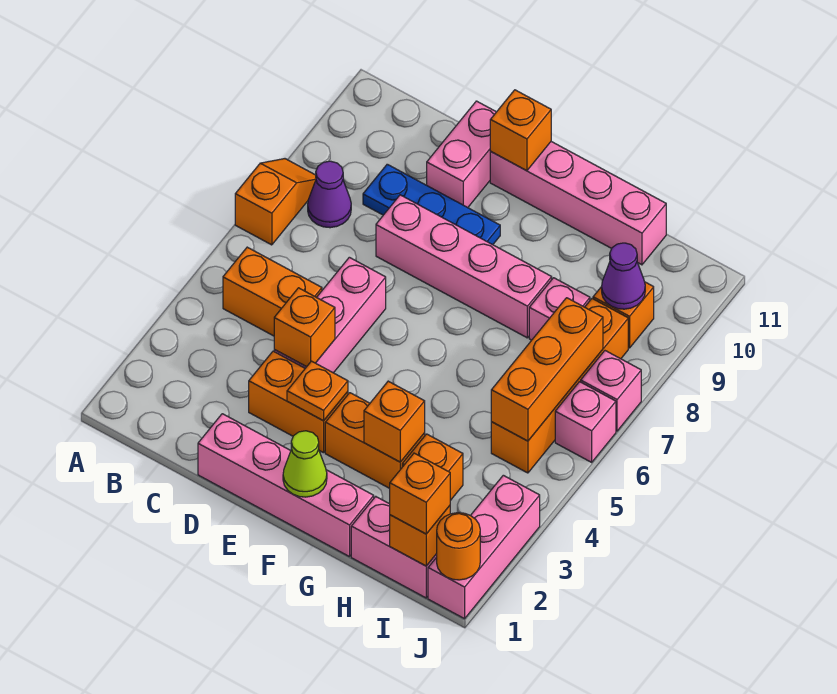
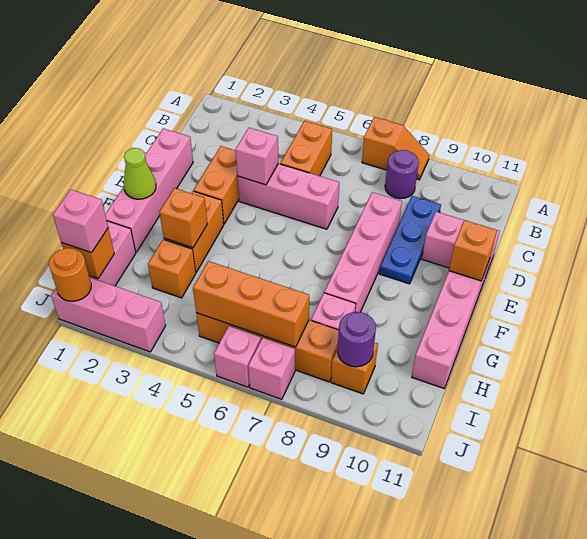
purple cone B8 level 1 -> purple round brick B8 level 1
orange brick D4 level 2 -> pink brick D4 level 2
orange plate E3 level 2 -> none
orange brick I1 level 3 -> pink brick I1 level 3
purple cone I9 level 2 -> purple round brick I9 level 2

